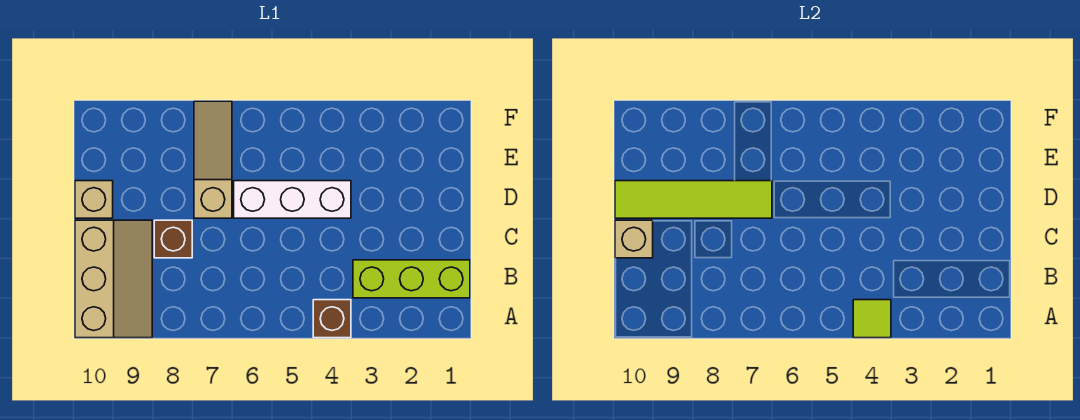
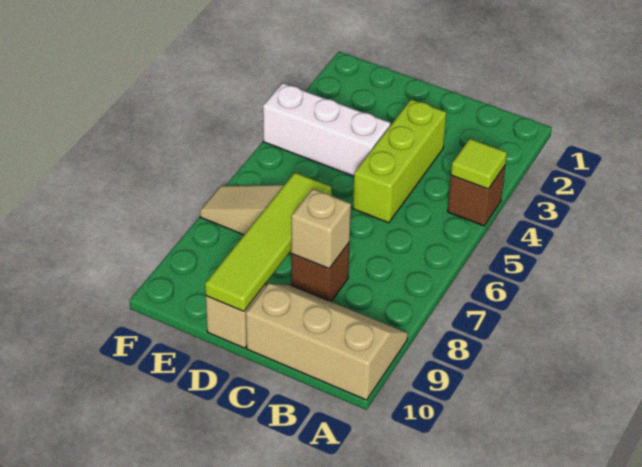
lime brick B1:B3 level 1 -> lime brick C3:C5 level 1
tan brick C10 level 2 -> tan brick C8 level 2
white brick D4:D6 level 1 -> white brick D4:F4 level 1

